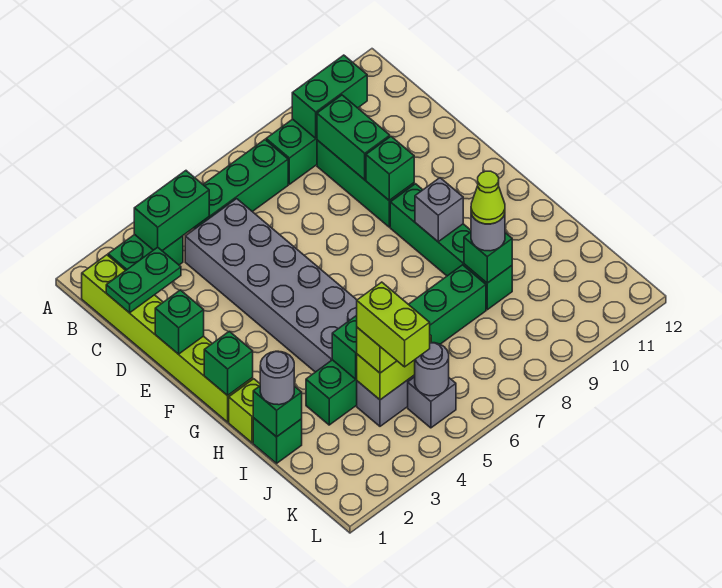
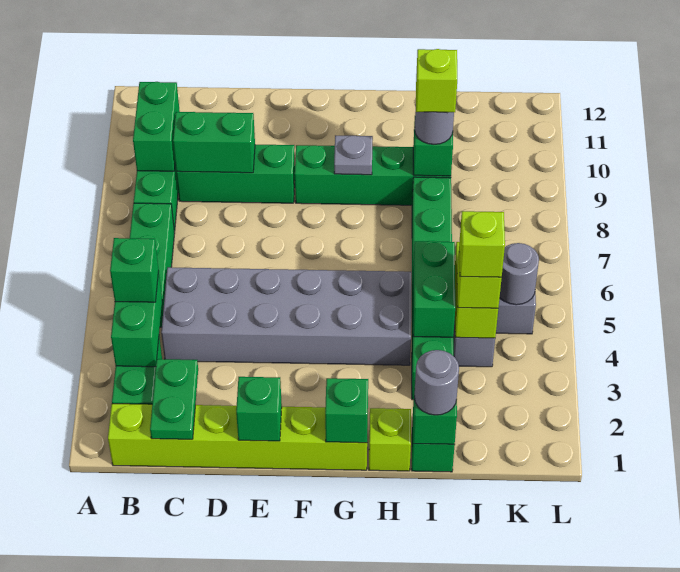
green brick E9 level 2 -> green brick B4 level 3
grey brick G9 level 2 -> grey plate G9 level 2
lime cone I9 level 4 -> lime brick I9 level 4
lime brick J4:K4 level 4 -> lime brick J4 level 4

